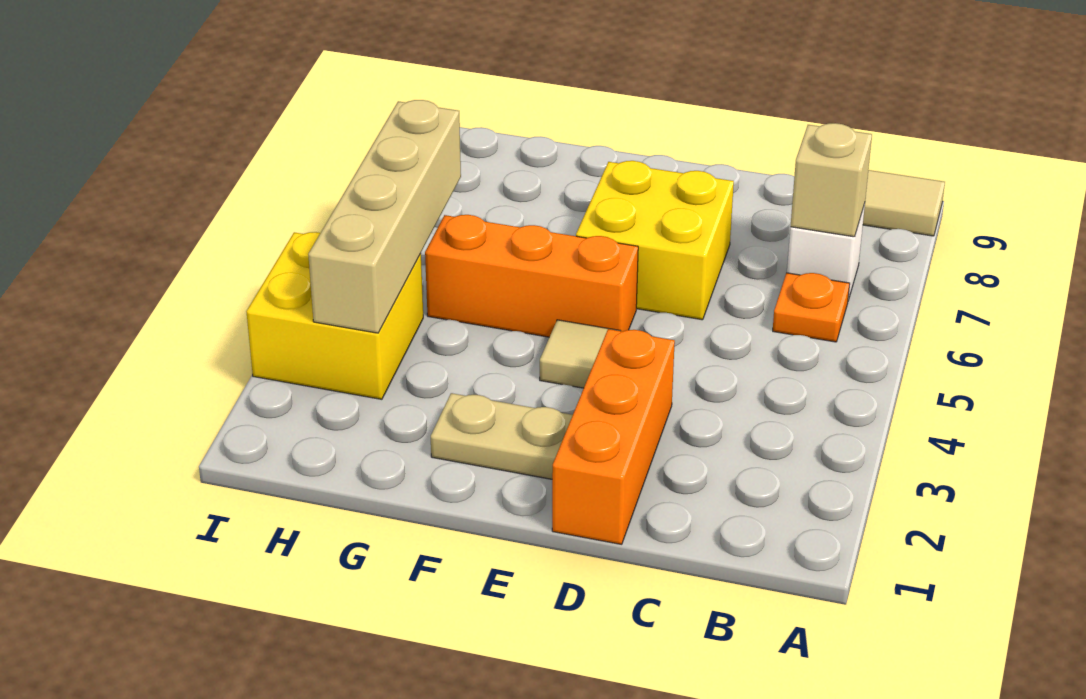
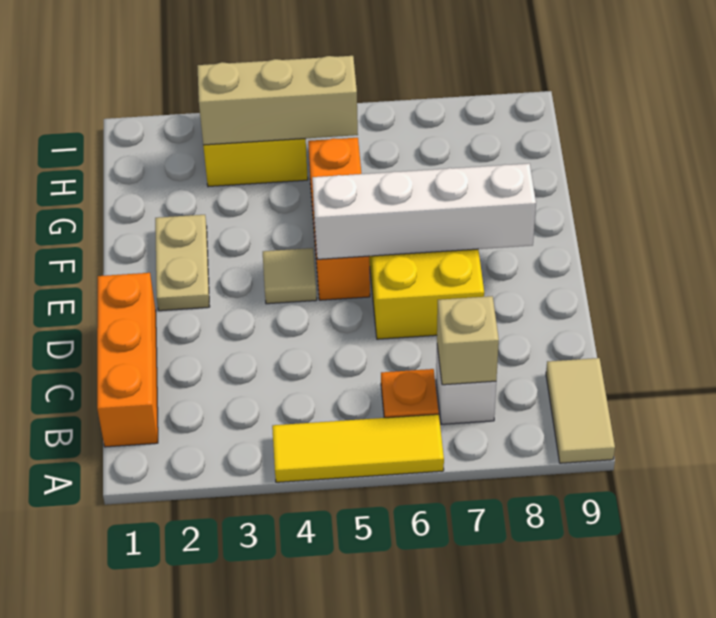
none -> yellow tile A4:A6 level 1
orange brick D1:D3 level 1 -> orange brick B1:D1 level 1
none -> white brick E5:E8 level 2
tan brick H3:H6 level 2 -> tan brick H3:H5 level 2

